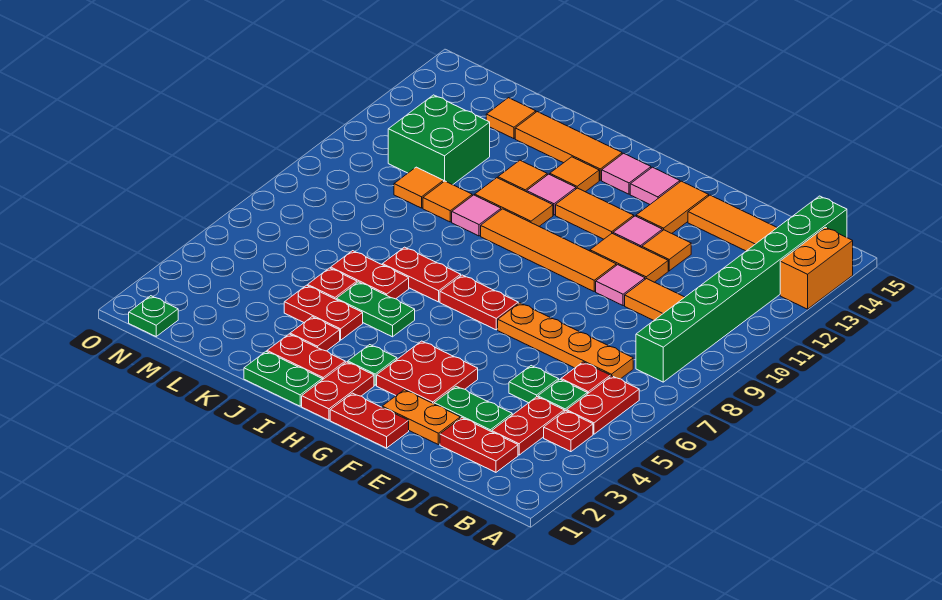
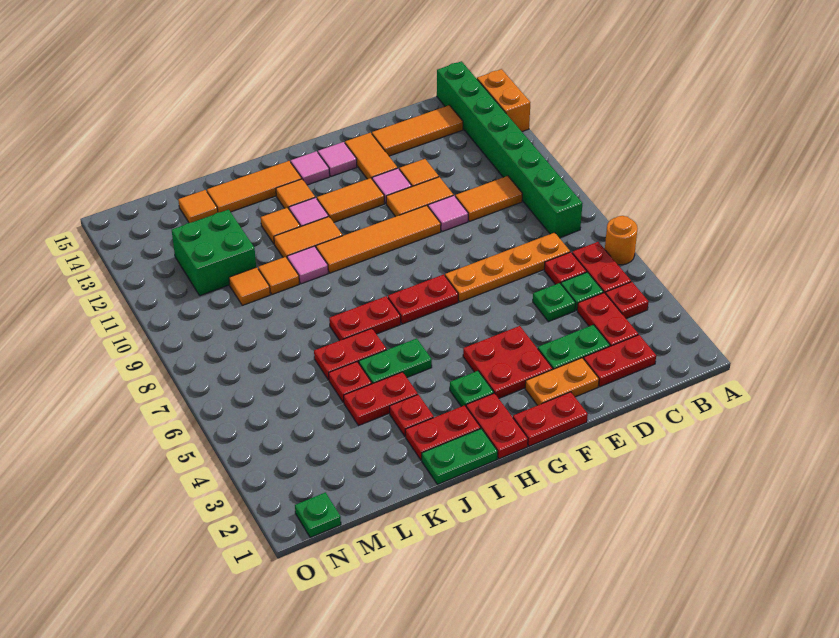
none -> orange round brick A6 level 1

